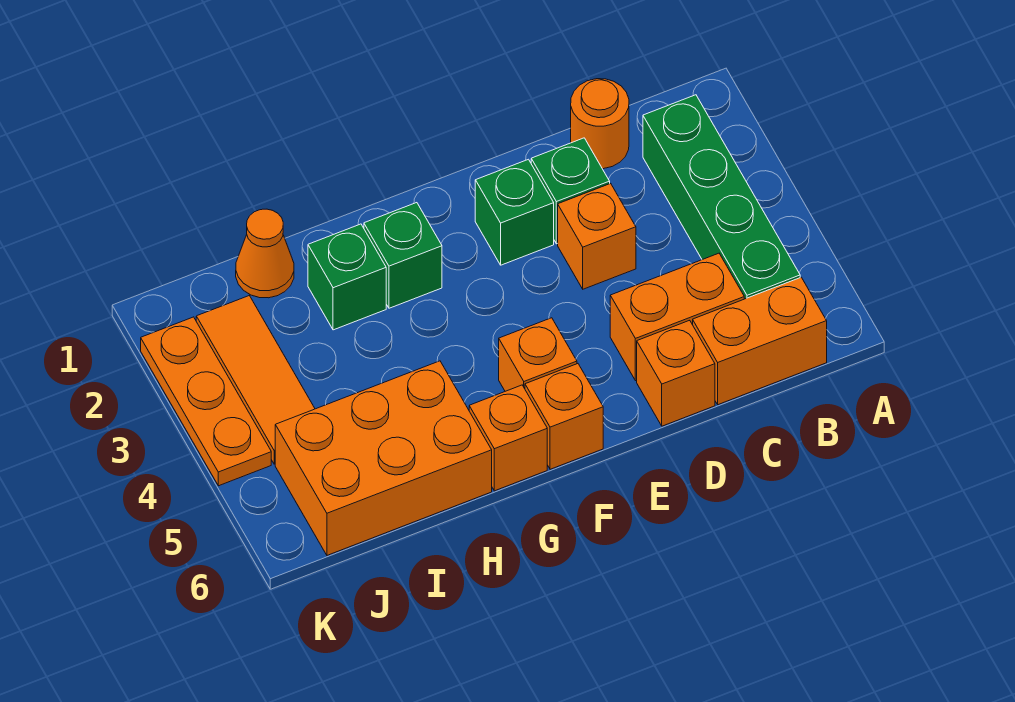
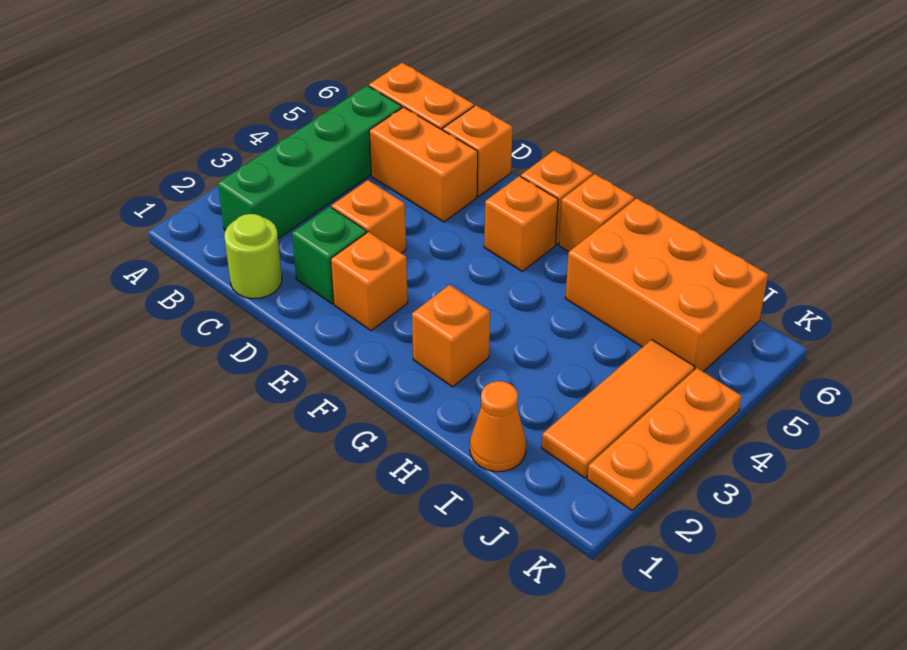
orange round brick C1 level 1 -> lime round brick C1 level 1
green brick E2 level 1 -> orange brick E2 level 1
green brick G2 level 1 -> orange brick G2 level 1
green brick H2 level 1 -> none

